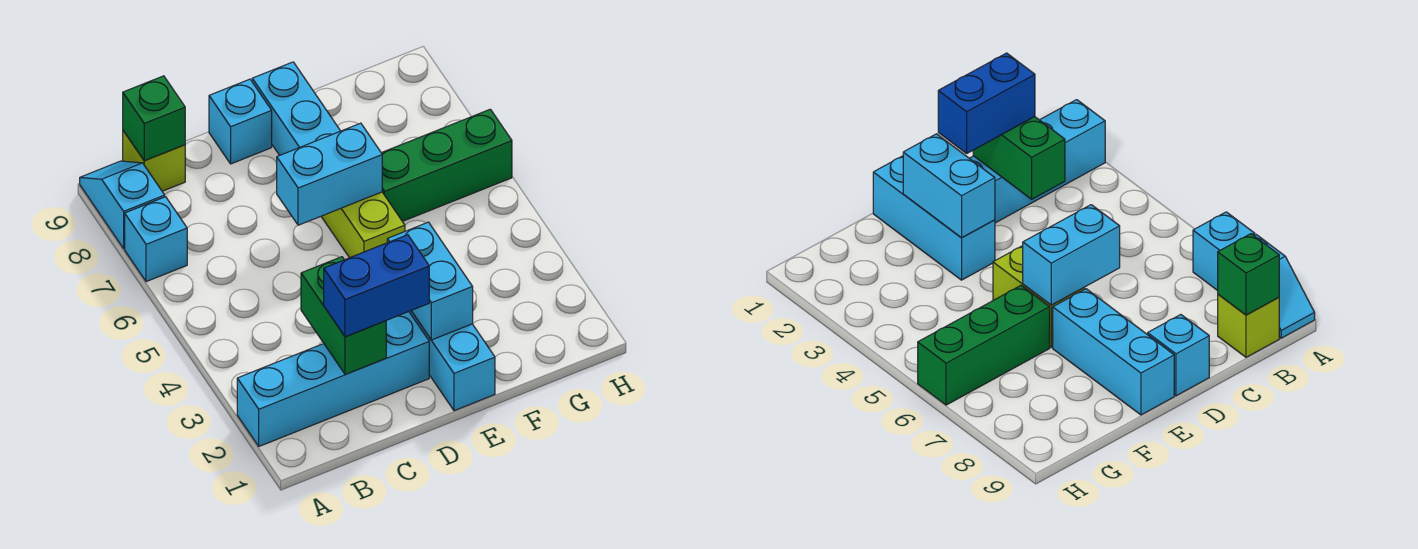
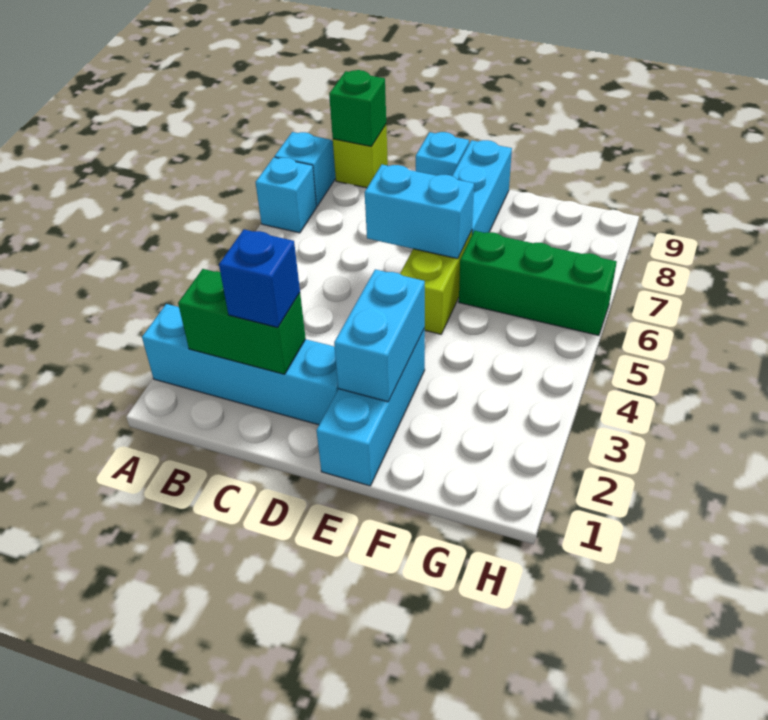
green brick C2:C3 level 2 -> green brick B2:C2 level 2
blue brick C2:D2 level 3 -> blue brick C2 level 3

